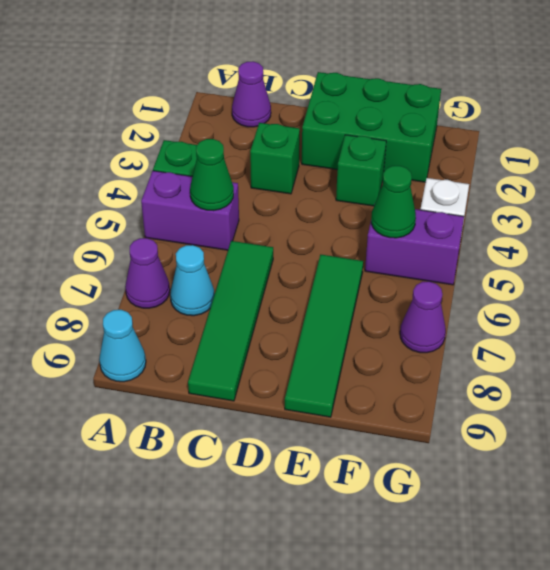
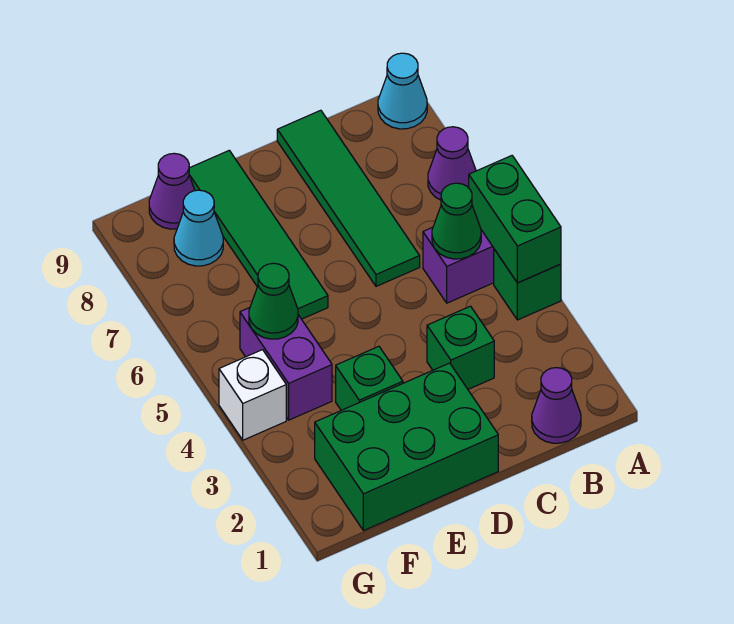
none -> green brick A4:A5 level 2
cyan cone B7 level 1 -> cyan cone F8 level 1
purple brick F5:G5 level 1 -> purple brick F4:F5 level 1
purple cone G7 level 1 -> purple cone F9 level 1

